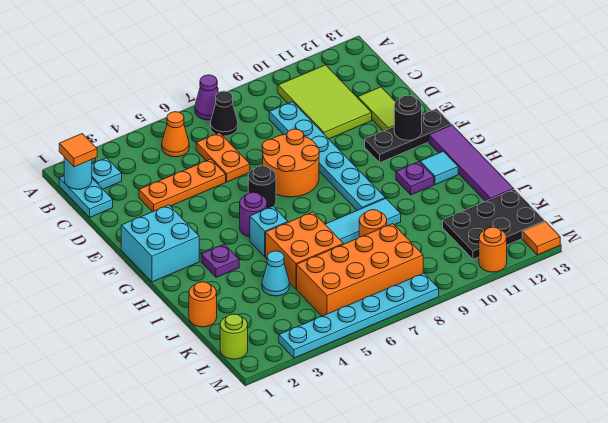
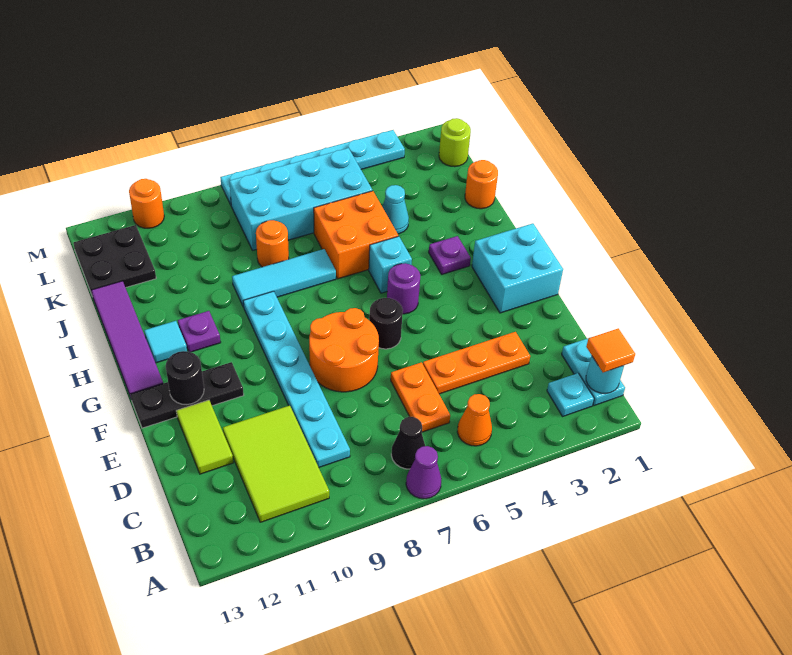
orange brick K5:L8 level 1 -> cyan brick K5:L8 level 1
black plate K11:L13 level 1 -> black plate K12:L13 level 1
orange tile M13 level 1 -> none

